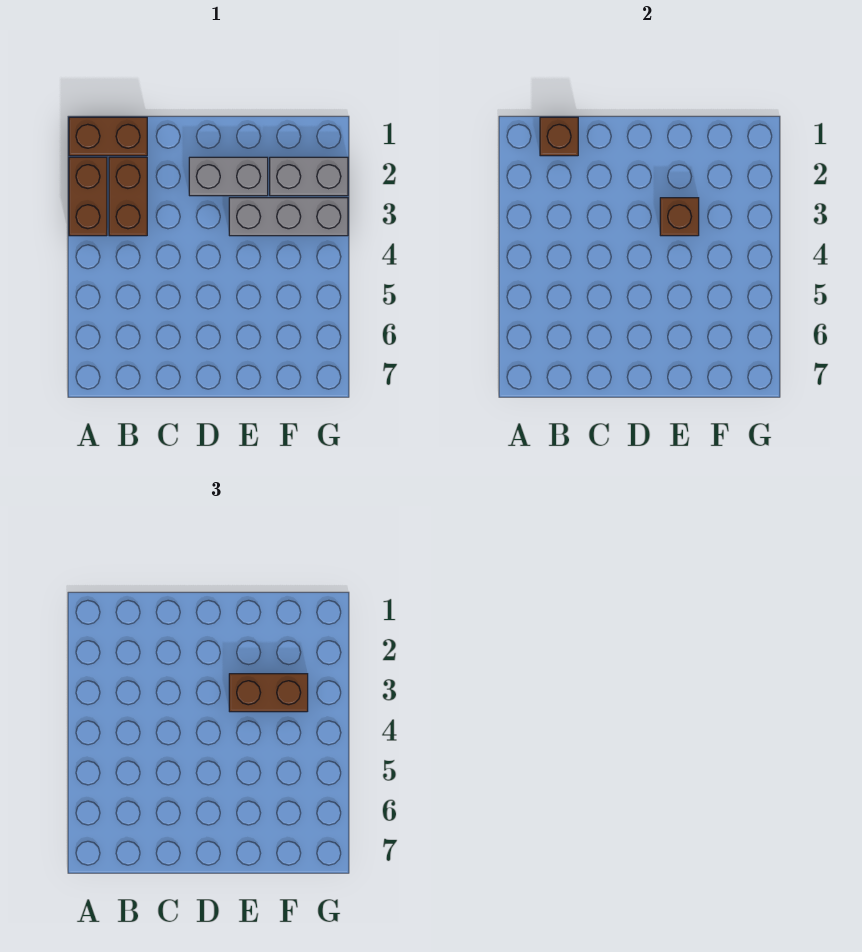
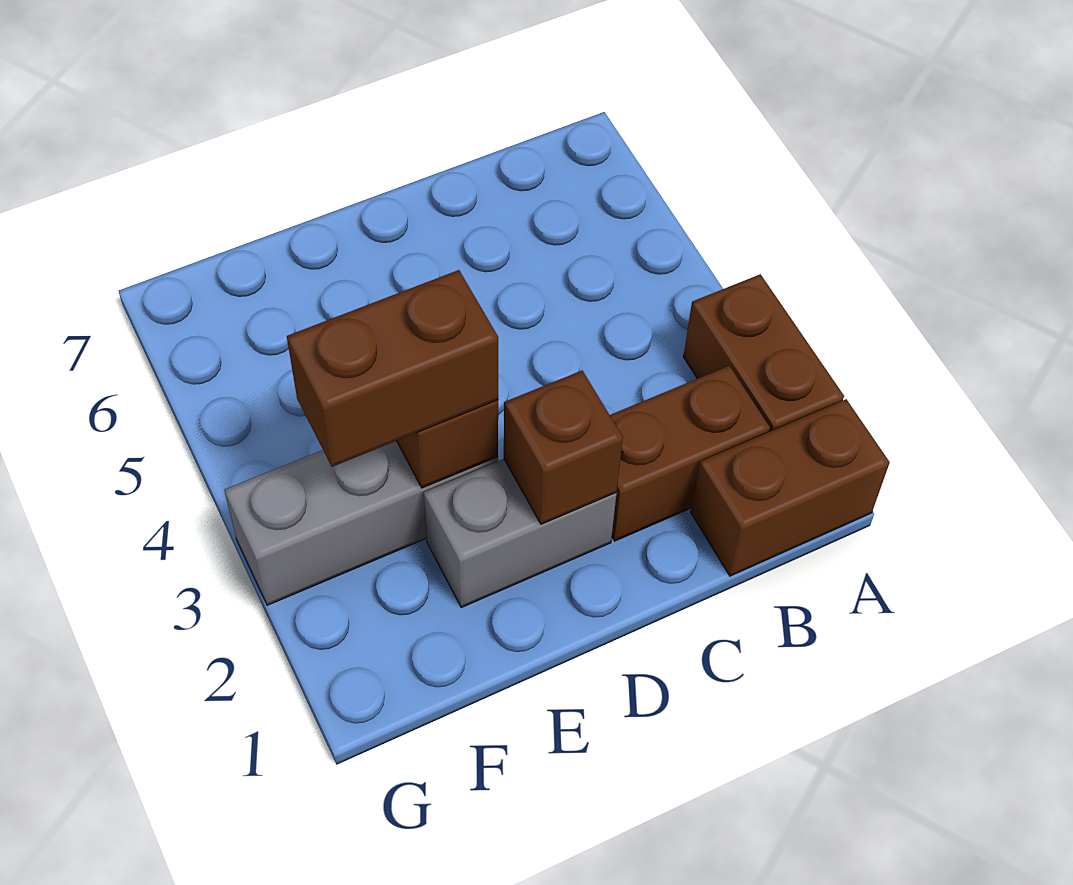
brown brick B1 level 2 -> brown brick D2 level 2
brown brick B2:B3 level 1 -> brown brick B2:C2 level 1
grey brick F2:G2 level 1 -> none

